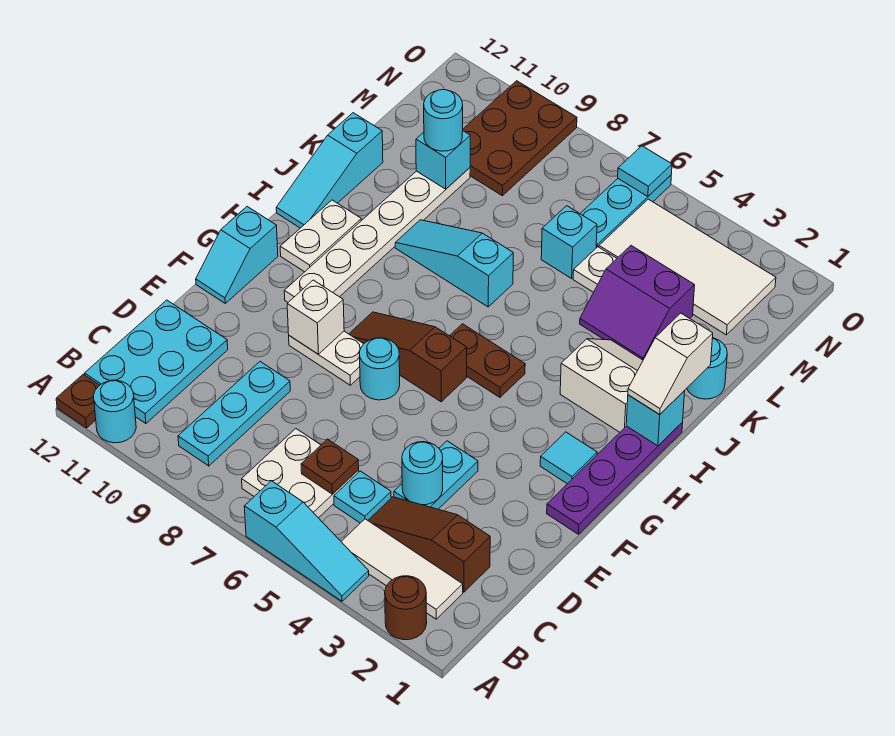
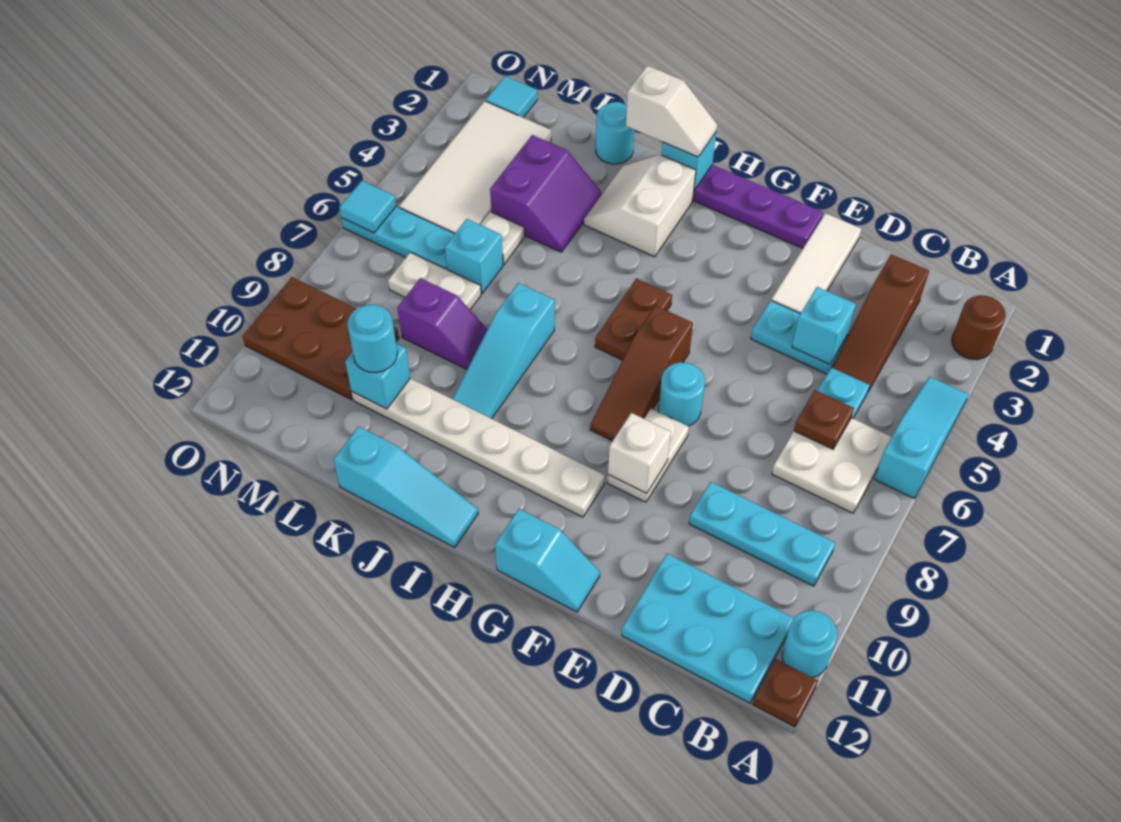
white tile B2:B4 level 1 -> white tile E1:E3 level 1
cyan round brick D4 level 2 -> cyan brick D4 level 2
cyan tile G2 level 1 -> cyan tile N1 level 1
white plate H11:I11 level 1 -> white plate L7:M7 level 1
none -> purple slope K8:L8 level 1 top L

